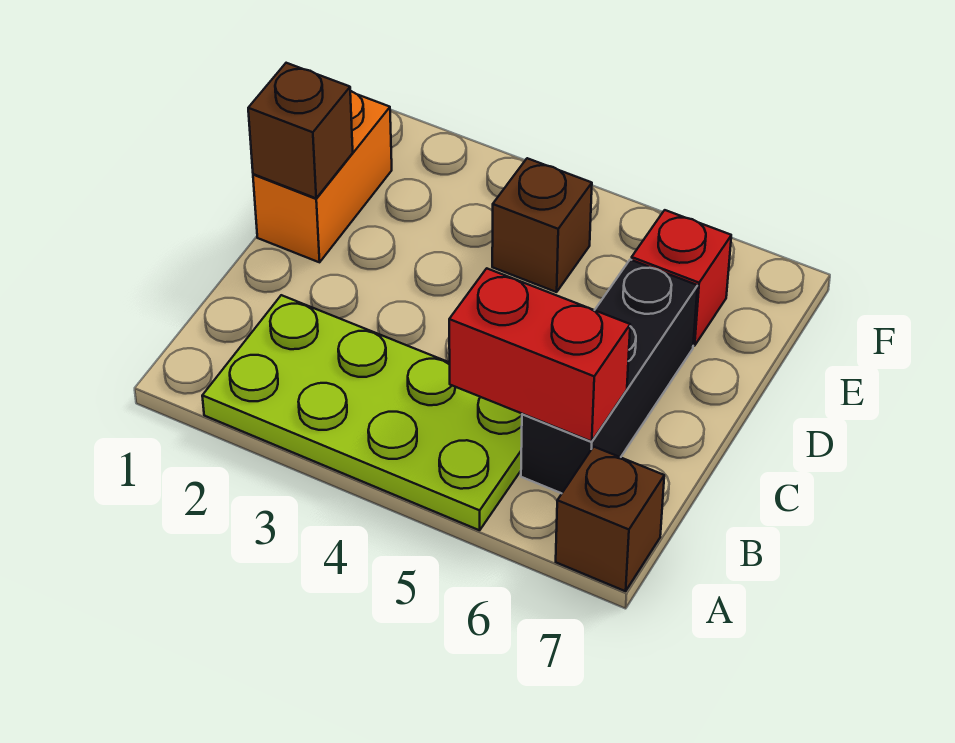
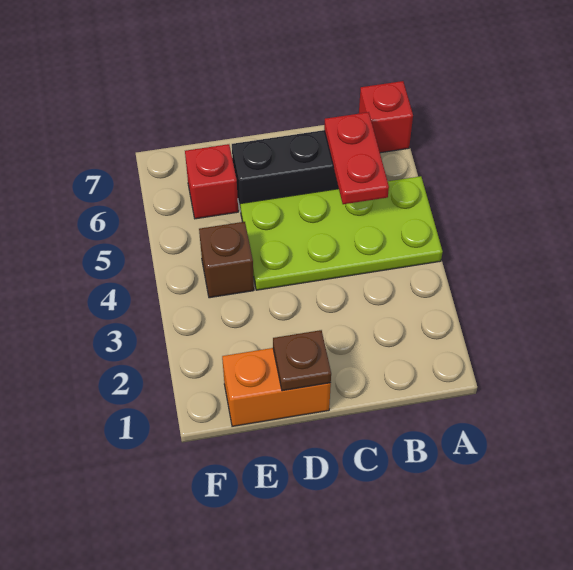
lime plate A2:B5 level 1 -> lime plate A4:D5 level 1
brown brick A7 level 1 -> red brick A7 level 1
red brick B5:B6 level 2 -> red plate B5:B6 level 2
brown brick D1 level 2 -> brown plate D1 level 2

